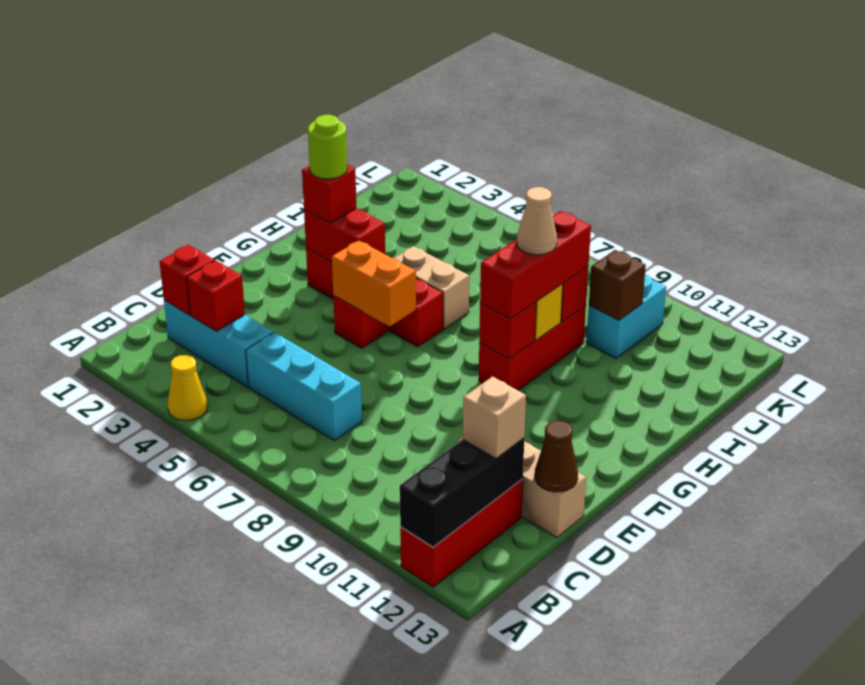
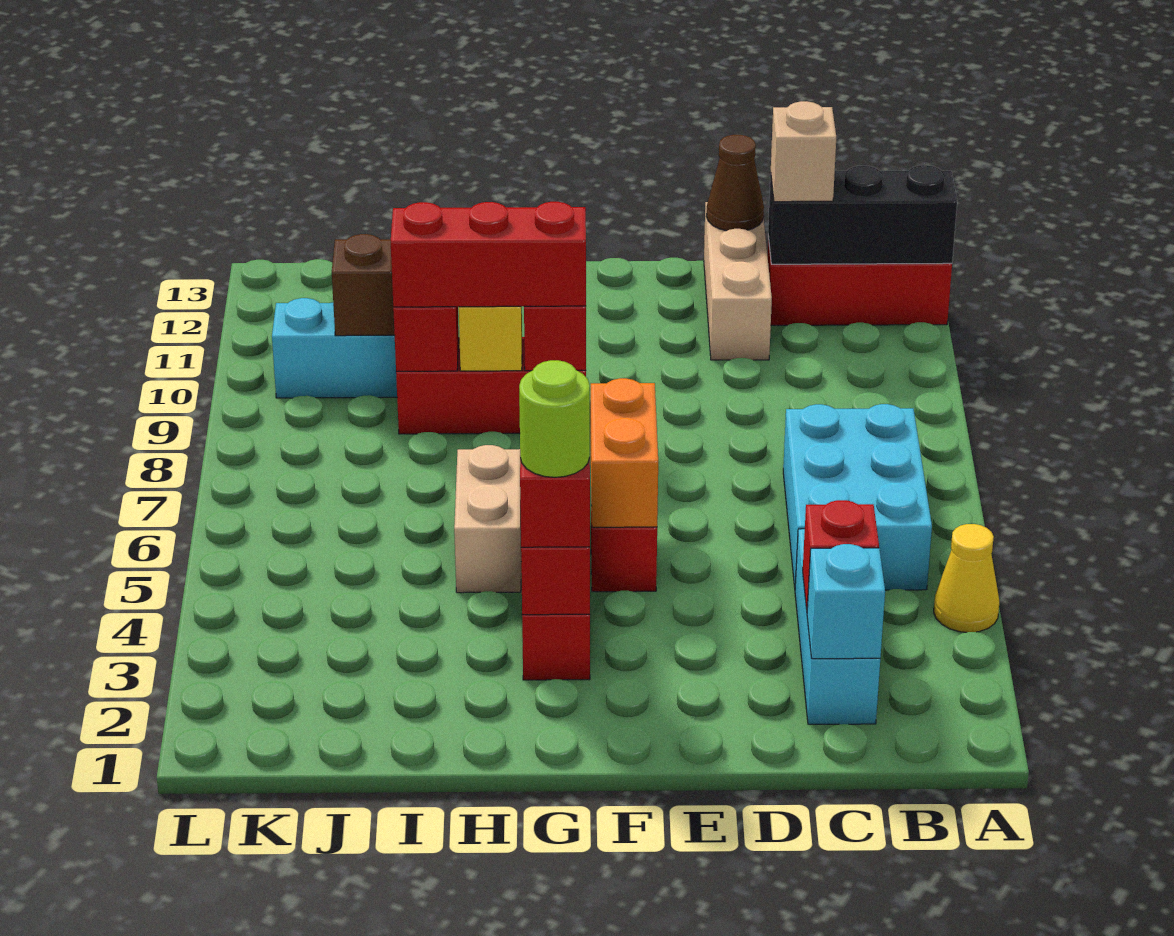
red brick C2 level 2 -> cyan brick C2 level 2
cyan brick C5:C7 level 1 -> cyan brick B5:C7 level 1
tan cone H9 level 4 -> none

